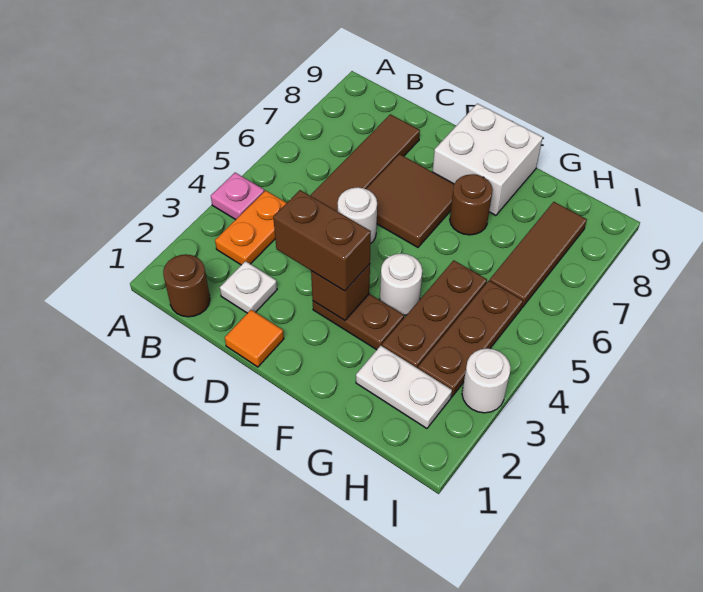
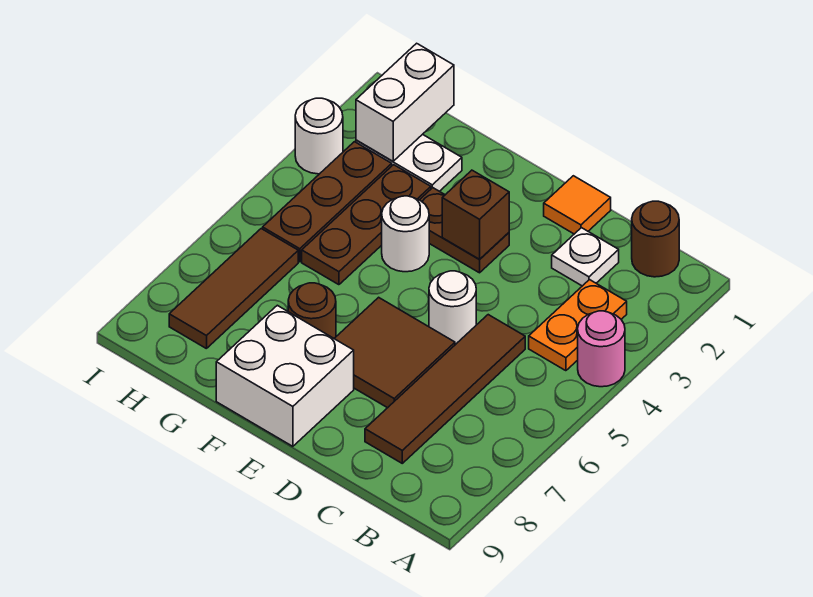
pink plate A4 level 1 -> pink round brick A4 level 1
brown brick D3:E3 level 3 -> none
none -> white brick H1:H2 level 2

